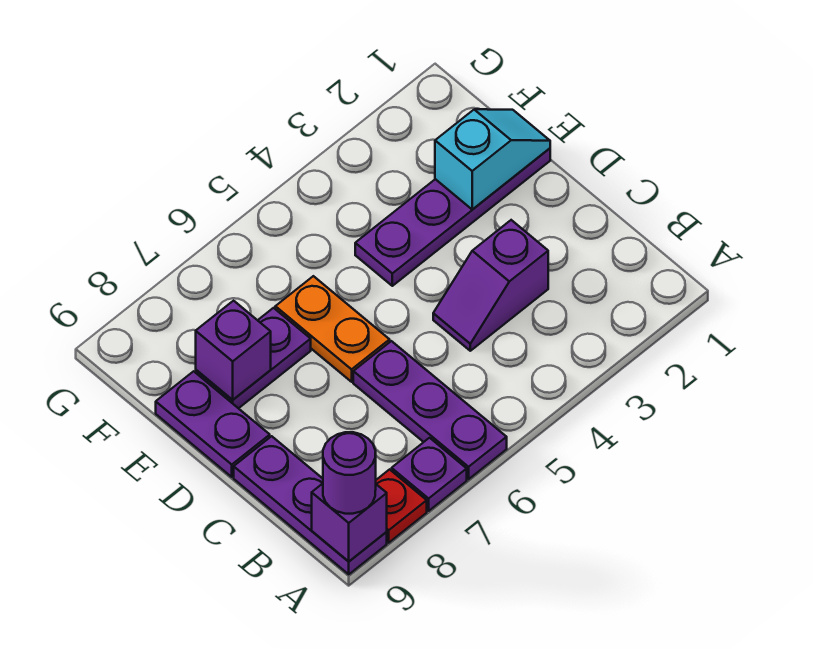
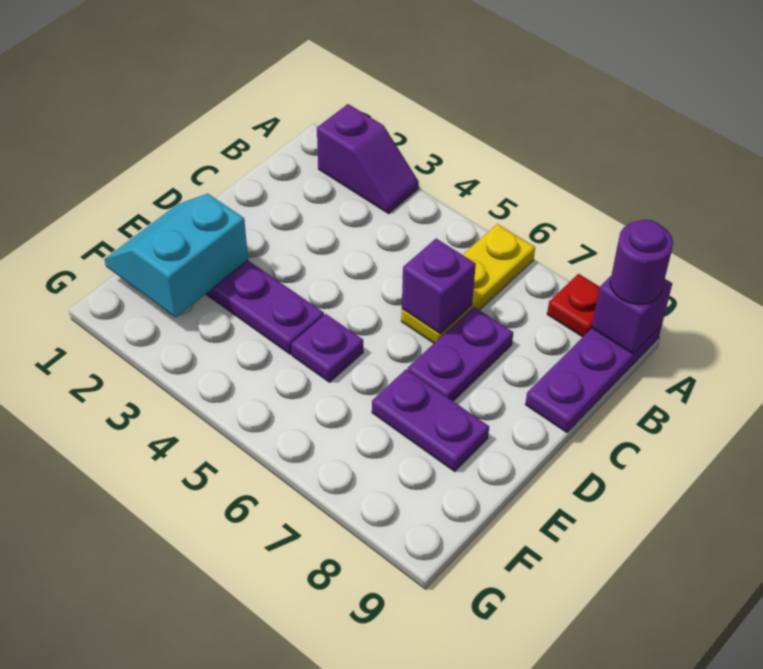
purple plate A6:C6 level 1 -> yellow plate A6:C6 level 1
purple plate A7 level 1 -> purple plate E5 level 1
purple slope C3:C4 level 1 top 3 -> purple slope A2:A3 level 1 top 2
orange plate D6:E6 level 1 -> none
purple plate D9:E9 level 1 -> purple plate C7:D7 level 1
cyan slope E1:E2 level 2 top 2 -> cyan slope E1:F2 level 2 top 2
purple brick E8 level 2 -> purple brick C6 level 2

